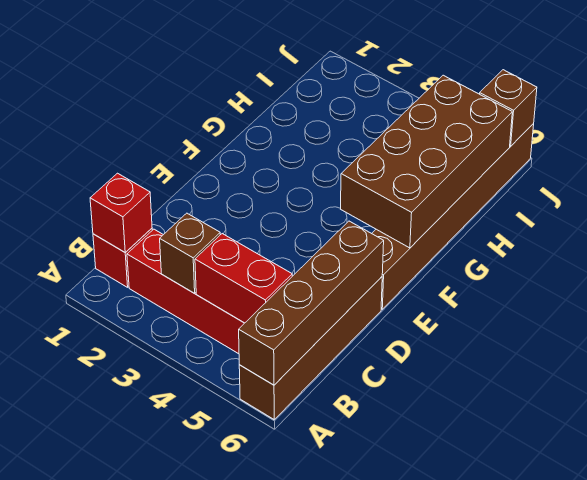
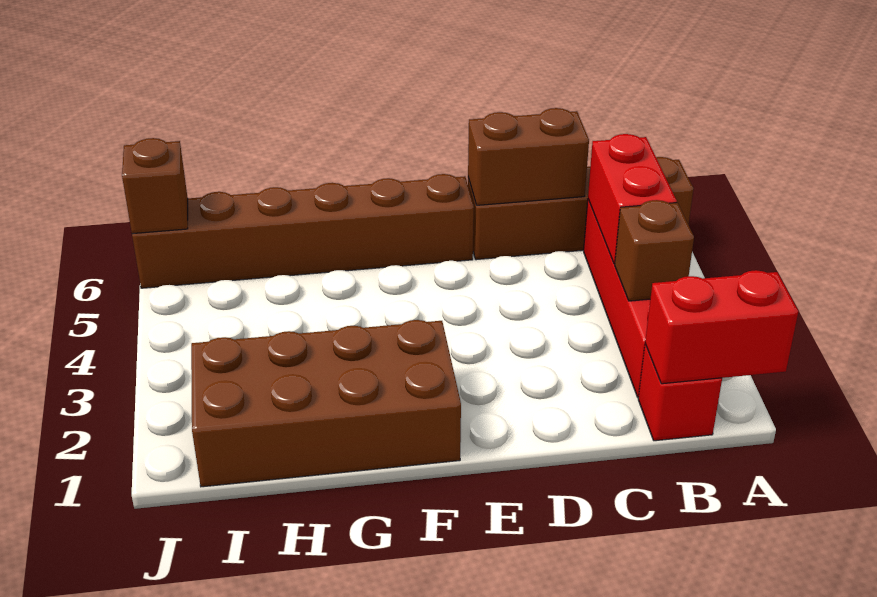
brown brick A6:D6 level 2 -> brown brick C6:D6 level 2
red brick B1 level 2 -> red brick A1:B1 level 2
brown brick F5:I6 level 2 -> brown brick F1:I2 level 1

